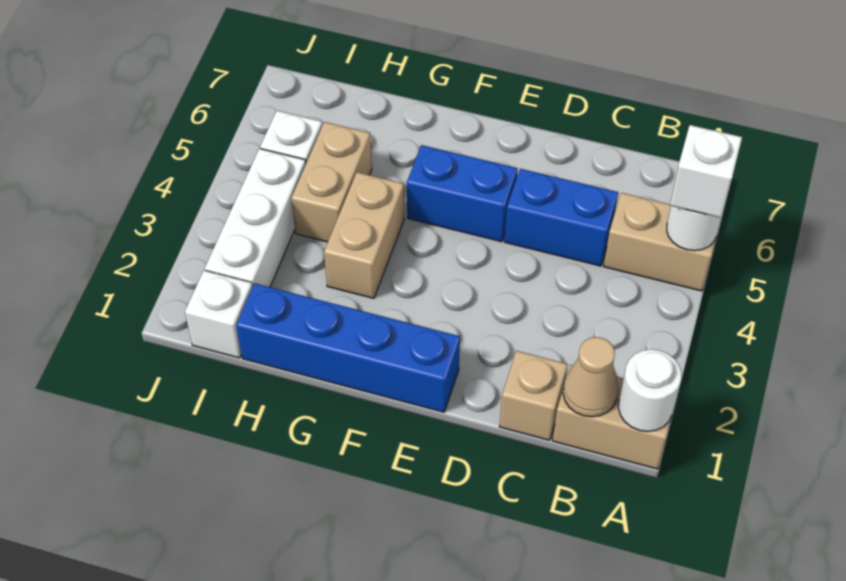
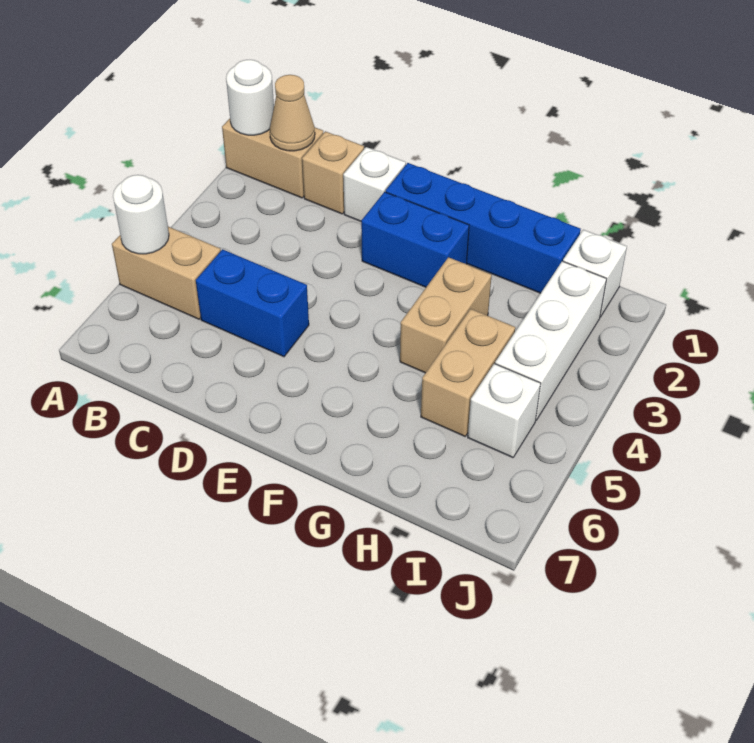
white brick A5 level 3 -> white brick D1 level 1
blue brick E5:F5 level 1 -> blue brick E2:F2 level 1

